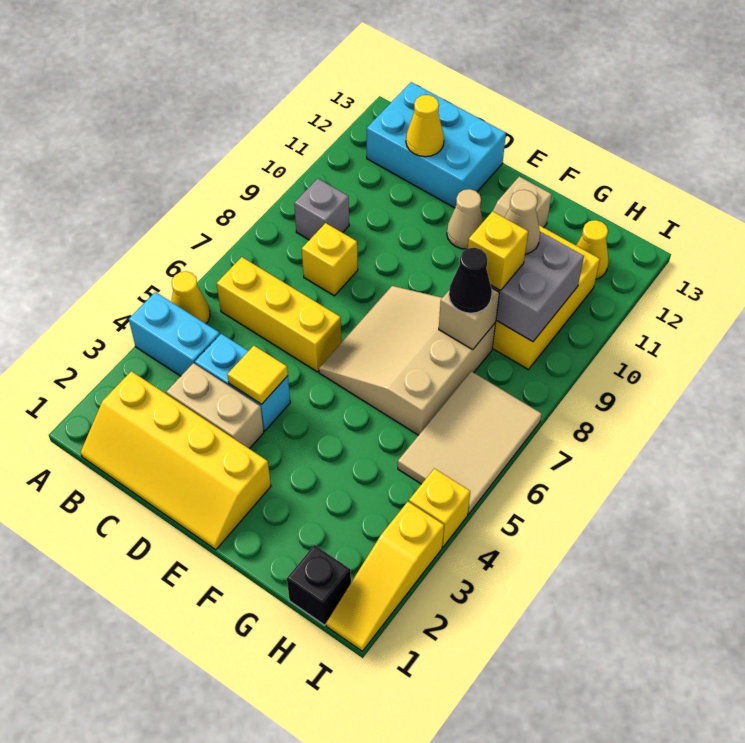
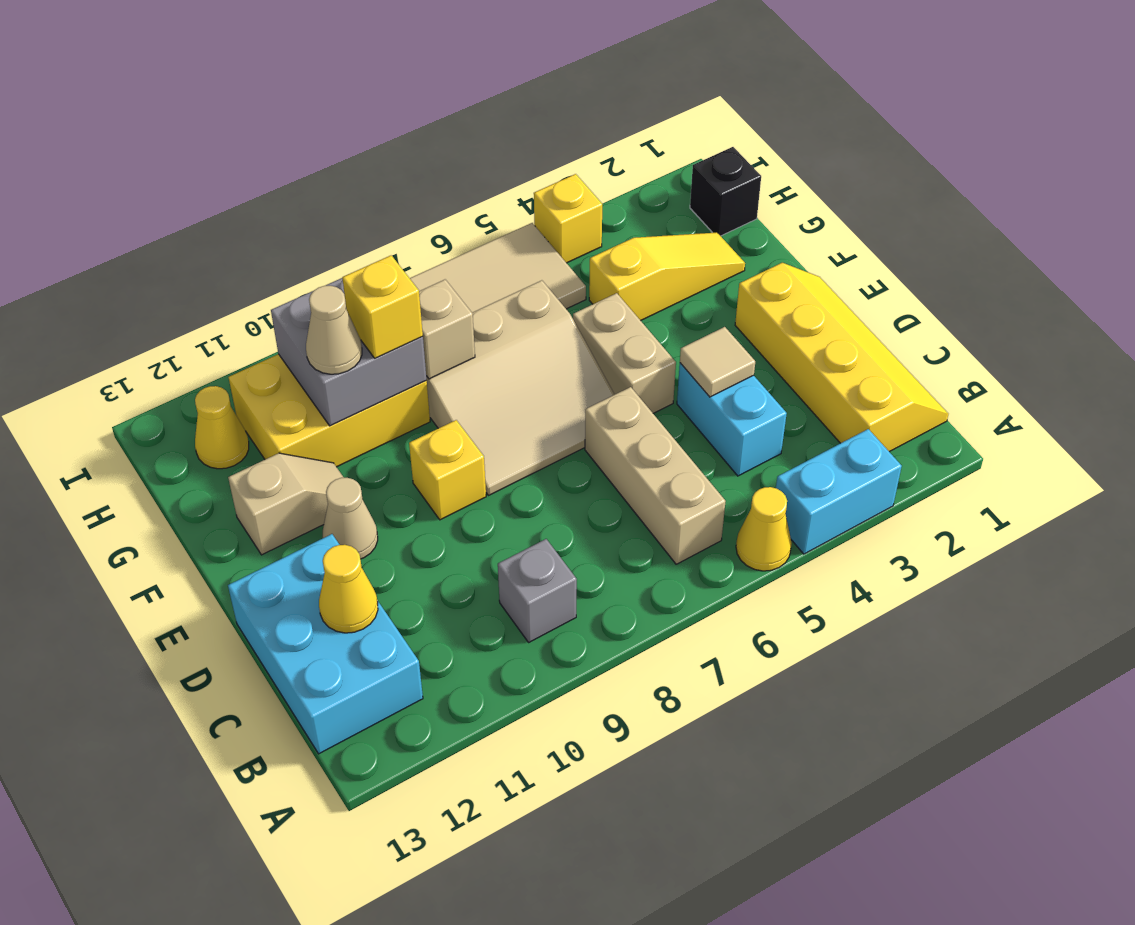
cyan brick A4:B4 level 1 -> cyan brick A3:A4 level 1
yellow brick B6:D6 level 1 -> tan brick B6:D6 level 1
tan brick C3:D3 level 1 -> tan brick E5:F5 level 1
yellow brick C8 level 1 -> yellow brick E9 level 1
yellow tile D4 level 2 -> tan tile D4 level 2
black cone G8 level 3 -> none
yellow slope I1:I3 level 1 top 3 -> yellow slope G2:G4 level 1 top 4

